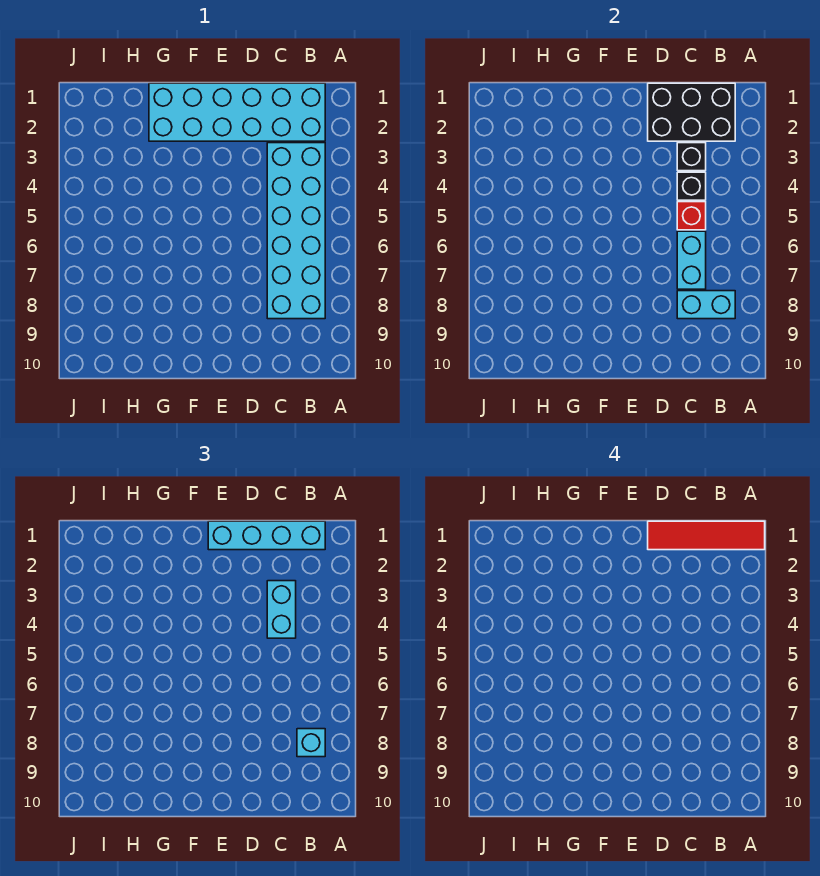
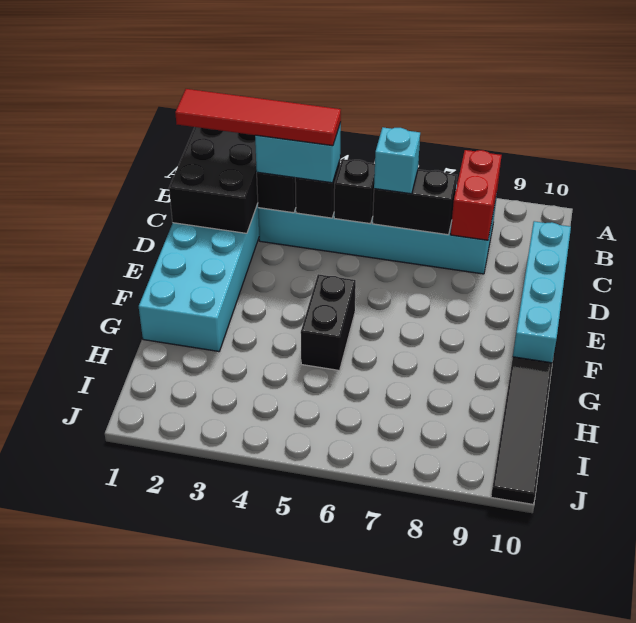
red tile A1:D1 level 4 -> red tile C1:C4 level 4
cyan brick B1:E1 level 3 -> cyan brick C10:F10 level 1
cyan brick B8:C8 level 2 -> red brick B8:C8 level 2
cyan brick B8 level 3 -> cyan brick C6 level 3
red brick C5 level 2 -> black brick C5 level 2
cyan brick C6:C7 level 2 -> black brick C6:C7 level 2
none -> black brick F5:G5 level 1
none -> black tile G10:J10 level 1

